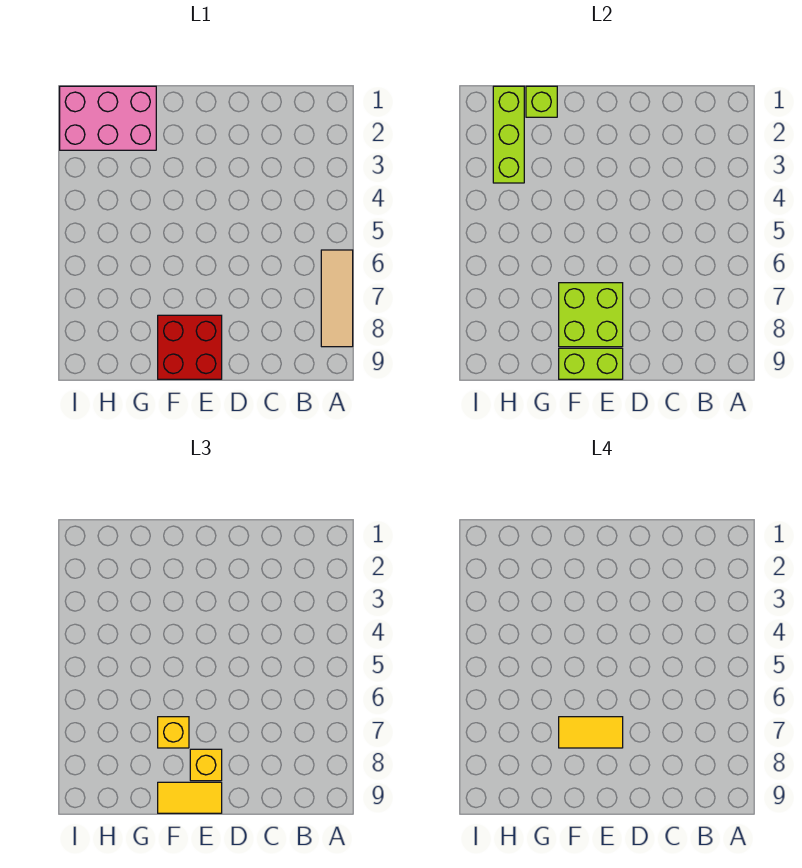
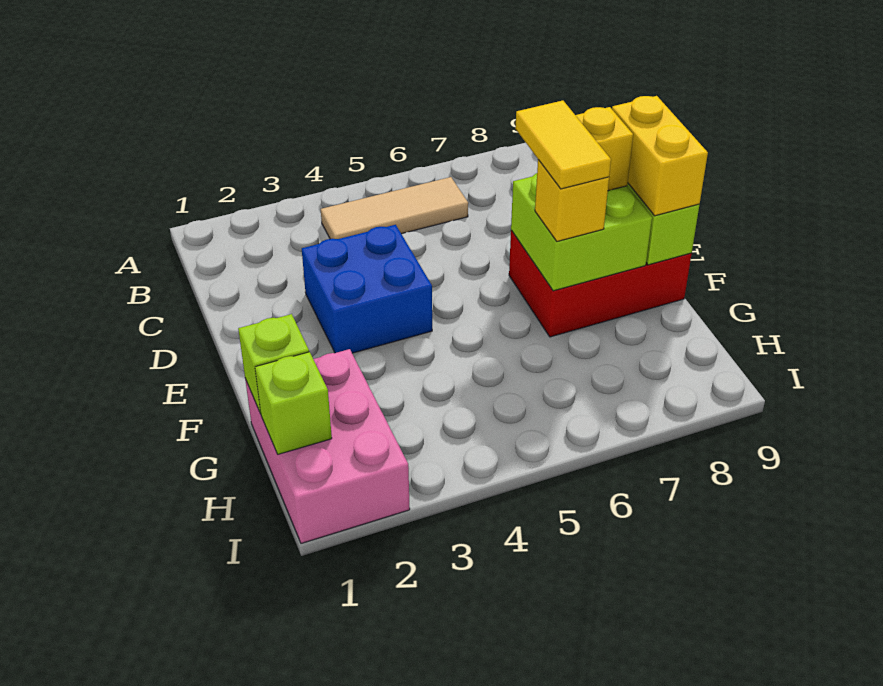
tan tile A6:A8 level 1 -> tan tile B4:B6 level 1
none -> blue brick D3:E4 level 1
red brick E8:F9 level 1 -> red brick E7:F9 level 1
yellow tile E9:F9 level 3 -> yellow brick E9:F9 level 3
lime brick H1:H3 level 2 -> lime brick H1 level 2

